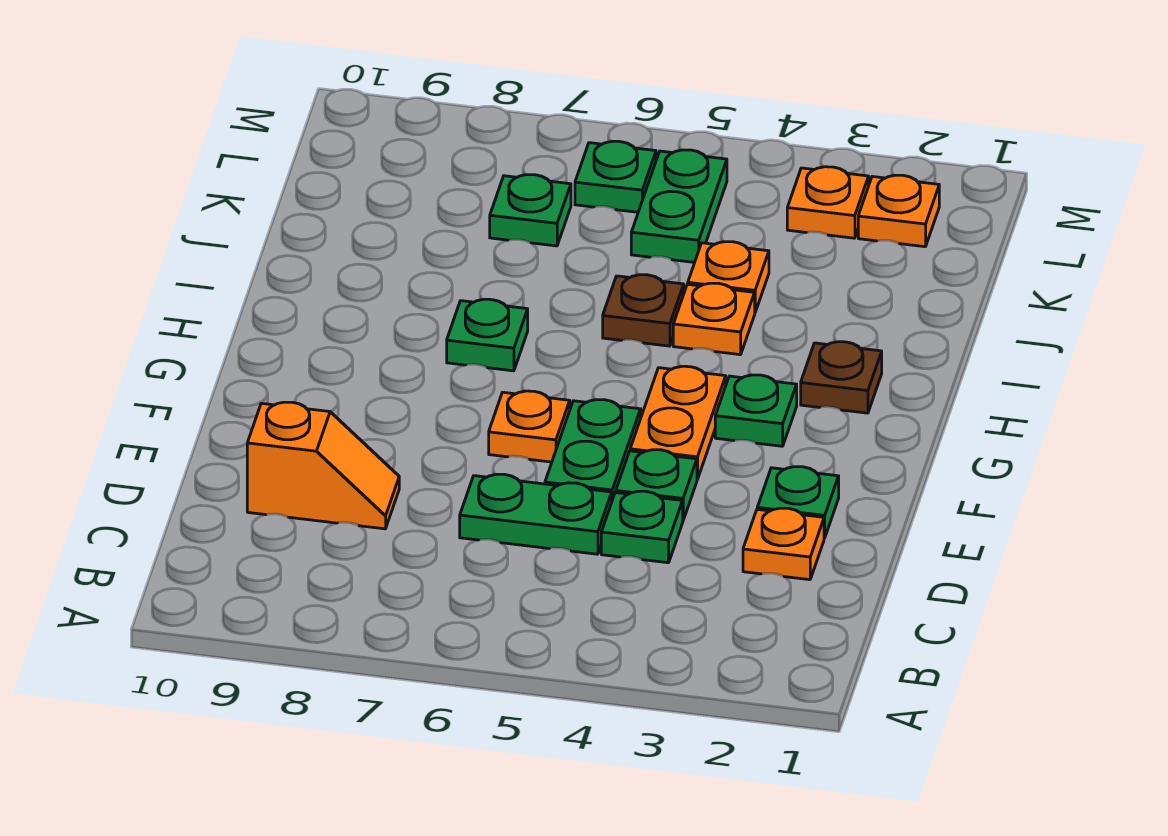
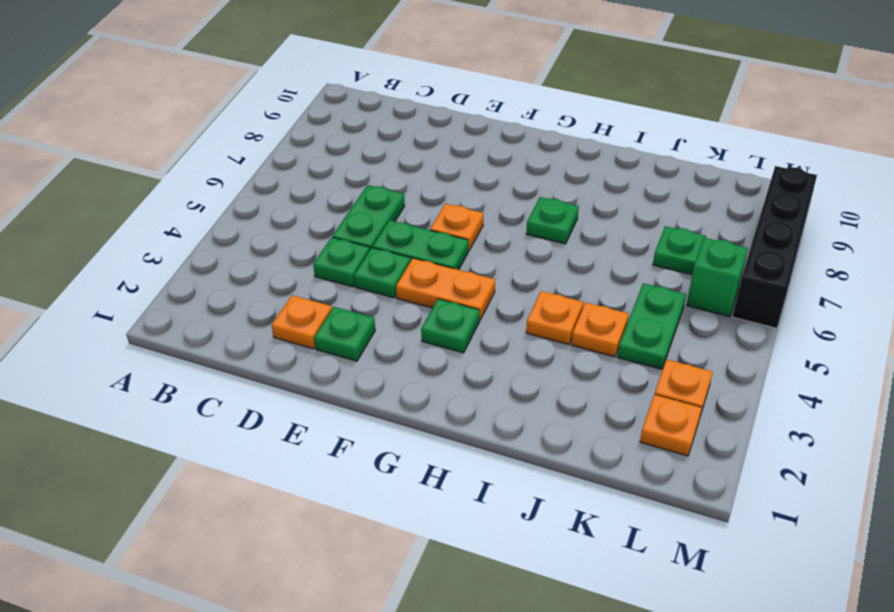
orange slope D8:D9 level 1 top 9 -> none
brown plate H2 level 1 -> none
brown plate I5 level 1 -> none
green plate K5:L5 level 1 -> green plate K4:K5 level 1
green plate L6 level 1 -> green brick L6 level 1
none -> black brick M6:M9 level 1

